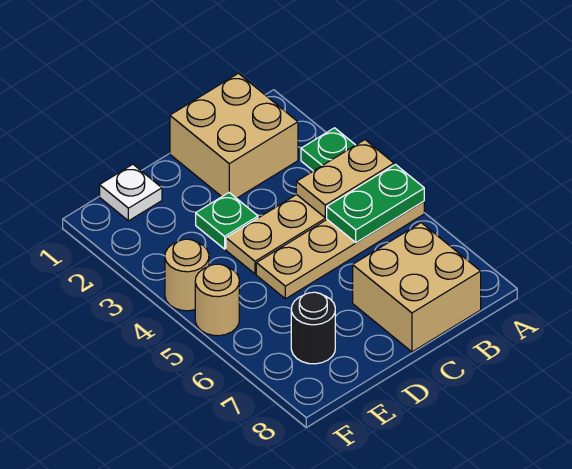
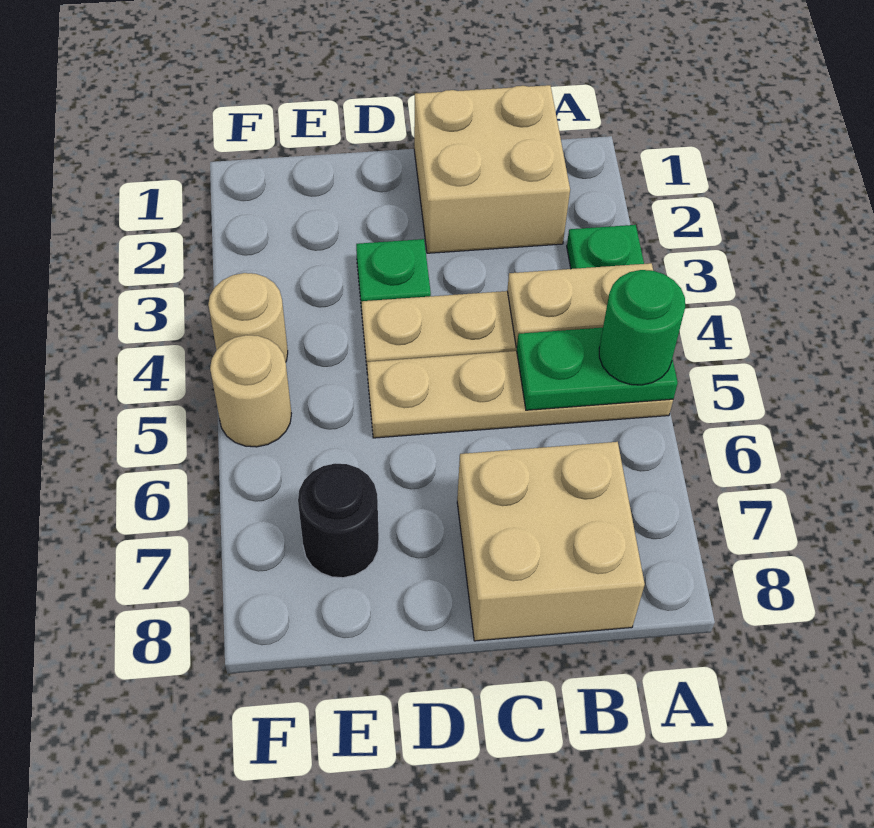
none -> green round brick A5 level 3
white plate E1 level 1 -> none

